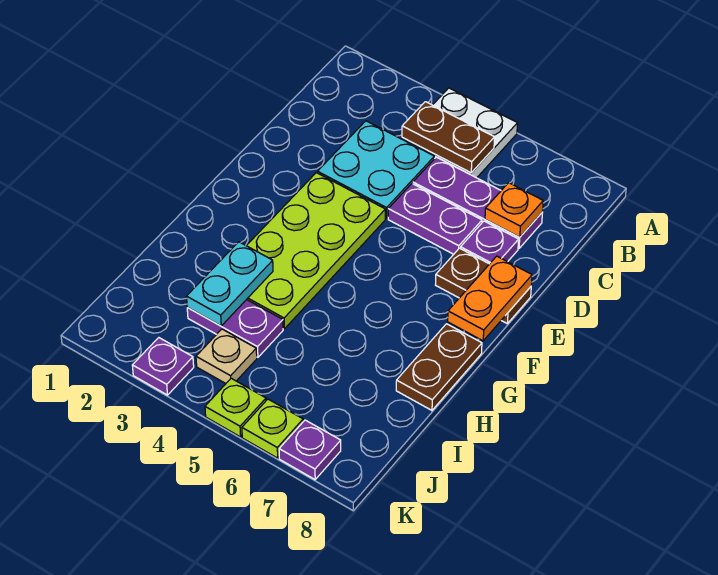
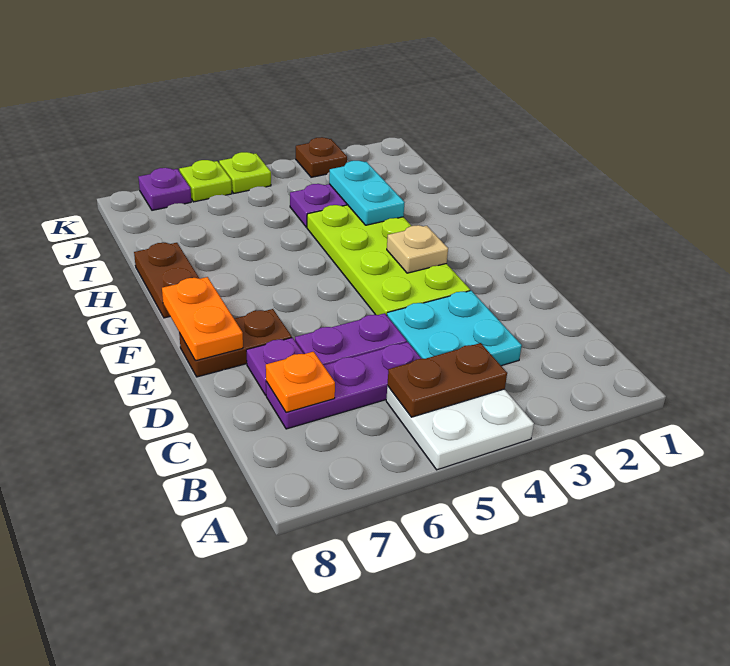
tan plate J4 level 1 -> tan plate F3 level 2
purple plate K3 level 1 -> brown plate K3 level 1

